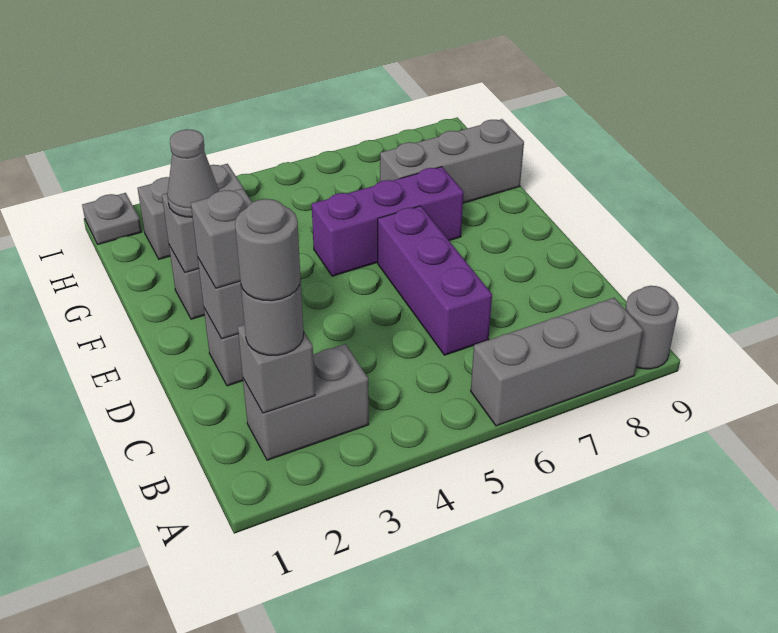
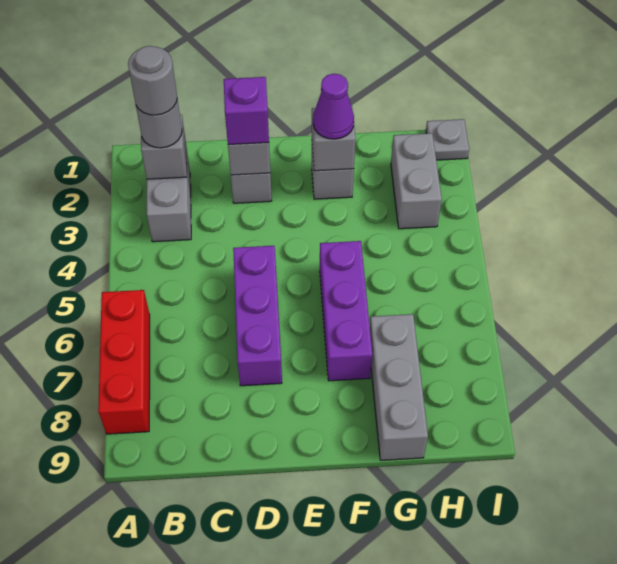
grey brick A6:A8 level 1 -> red brick A6:A8 level 1
grey round brick A9 level 1 -> none
purple brick C6:E6 level 1 -> purple brick D5:D7 level 1
grey brick D2 level 3 -> purple brick D2 level 3
grey cone F2 level 3 -> purple cone F2 level 3

